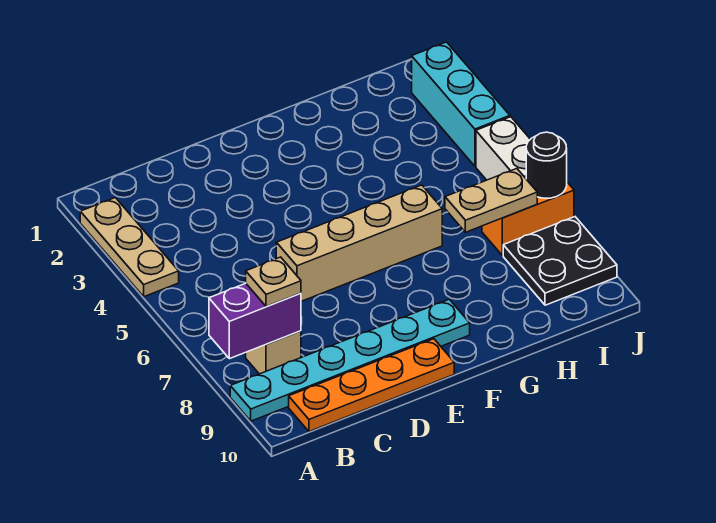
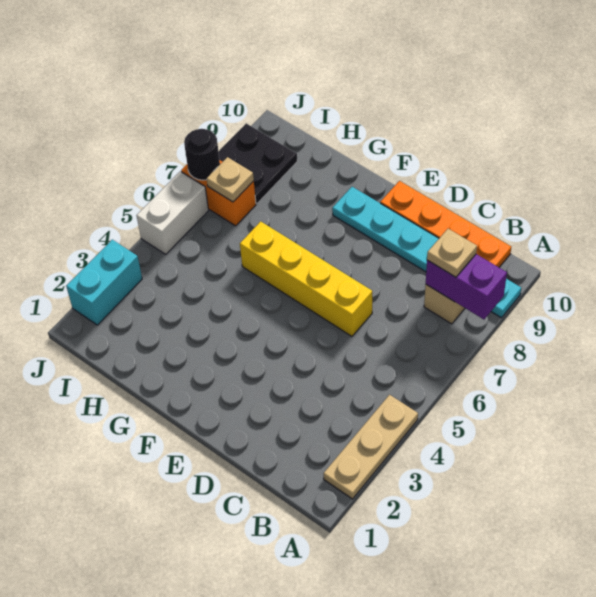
tan brick D6:G6 level 1 -> yellow brick D6:G6 level 1
tan plate H7:I7 level 2 -> tan plate I7 level 2
cyan brick J2:J4 level 1 -> cyan brick J2:J3 level 1

